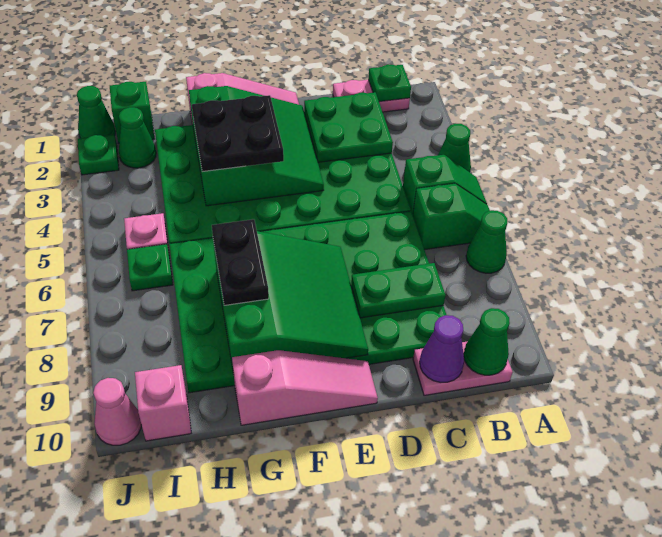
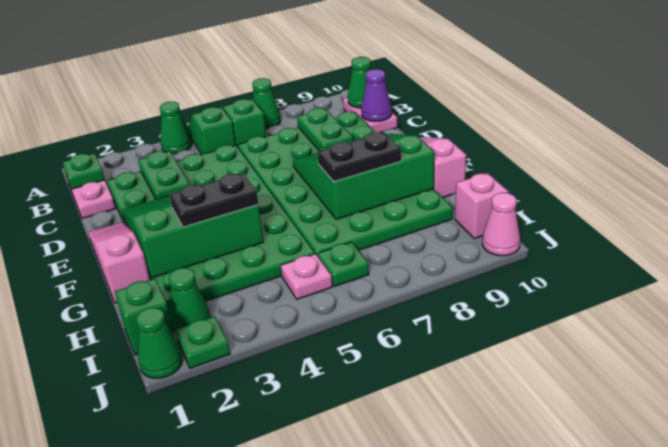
green plate C2:D3 level 2 -> green plate C3:D3 level 2
black plate F3:G4 level 3 -> black plate G3:G4 level 3

